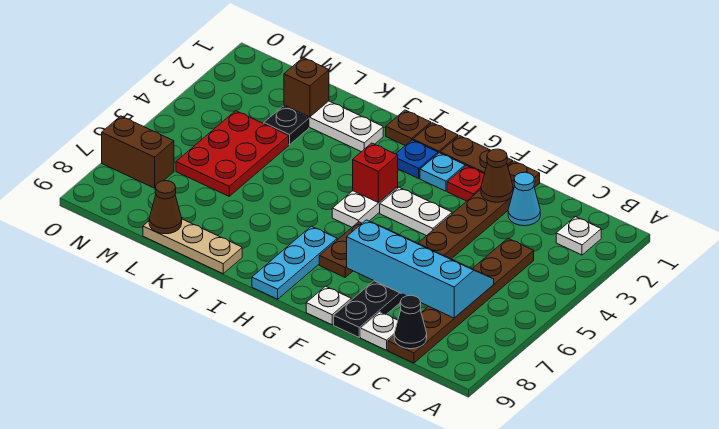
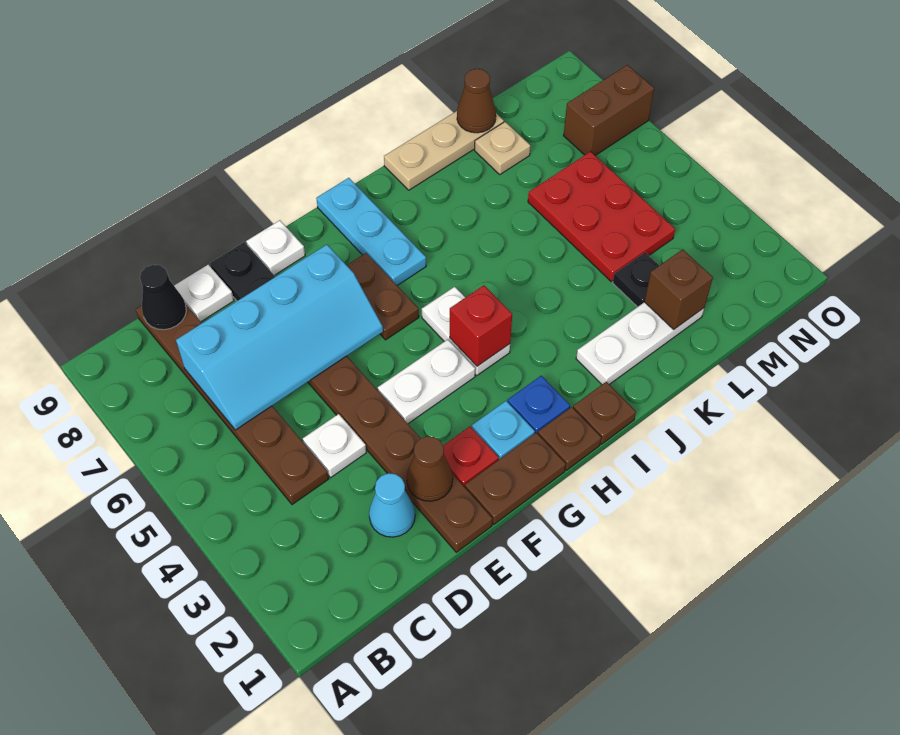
white plate B2 level 1 -> white plate D4 level 1
none -> tan plate L8 level 1

